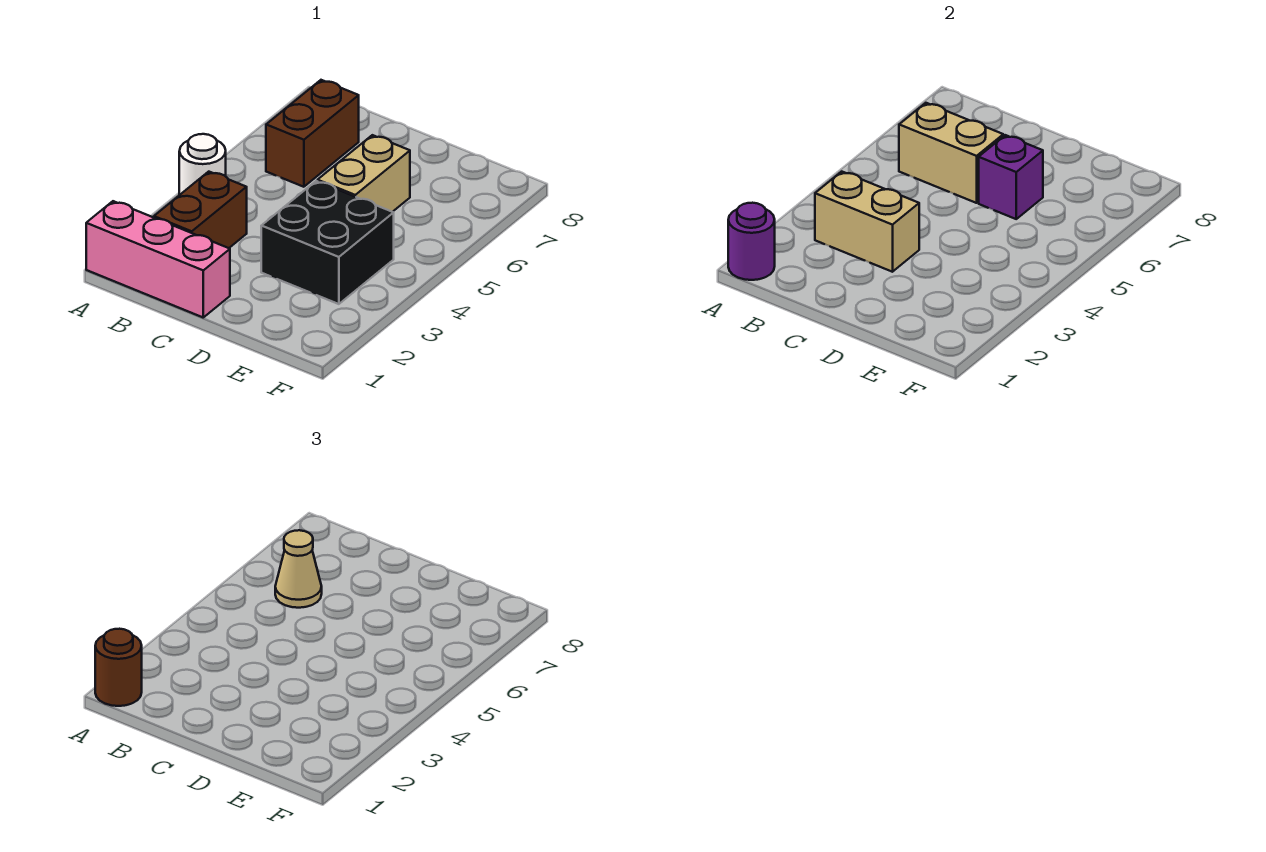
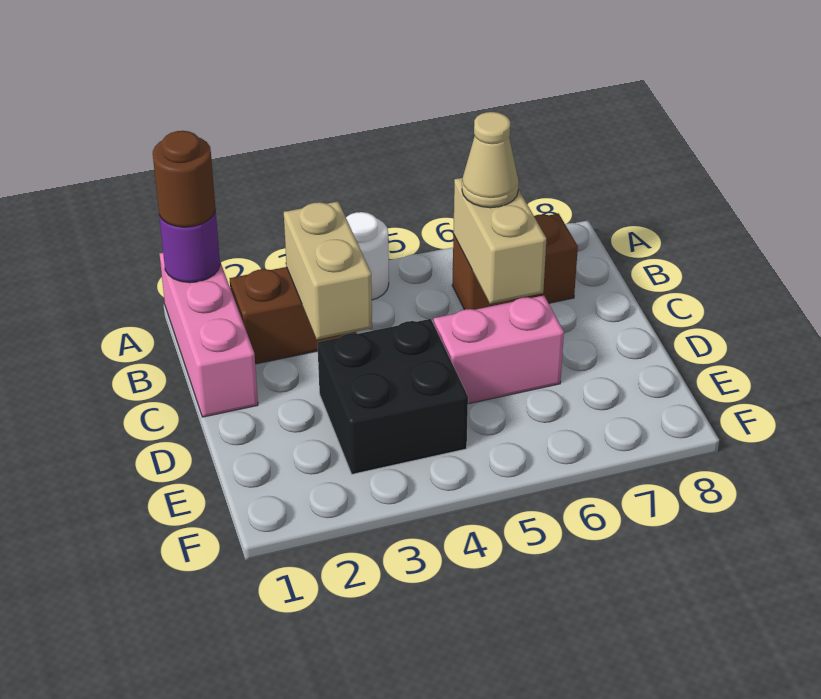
tan brick D5:D6 level 1 -> pink brick D5:D6 level 1
purple brick D6 level 2 -> none

